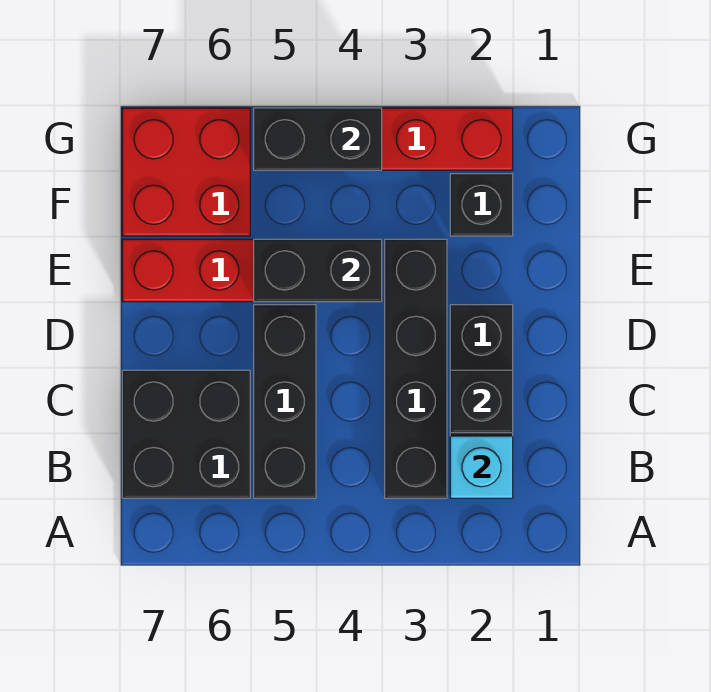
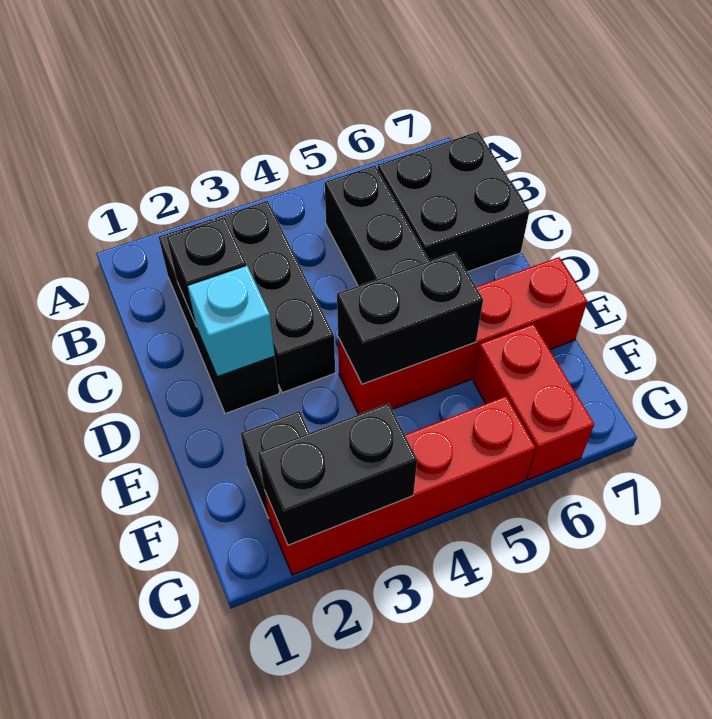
cyan brick B2 level 2 -> cyan brick D2 level 2
black brick B3:E3 level 1 -> black brick B3:D3 level 1
red brick F6:G7 level 1 -> red brick F6:G6 level 1
black brick G4:G5 level 2 -> black brick G2:G3 level 2

